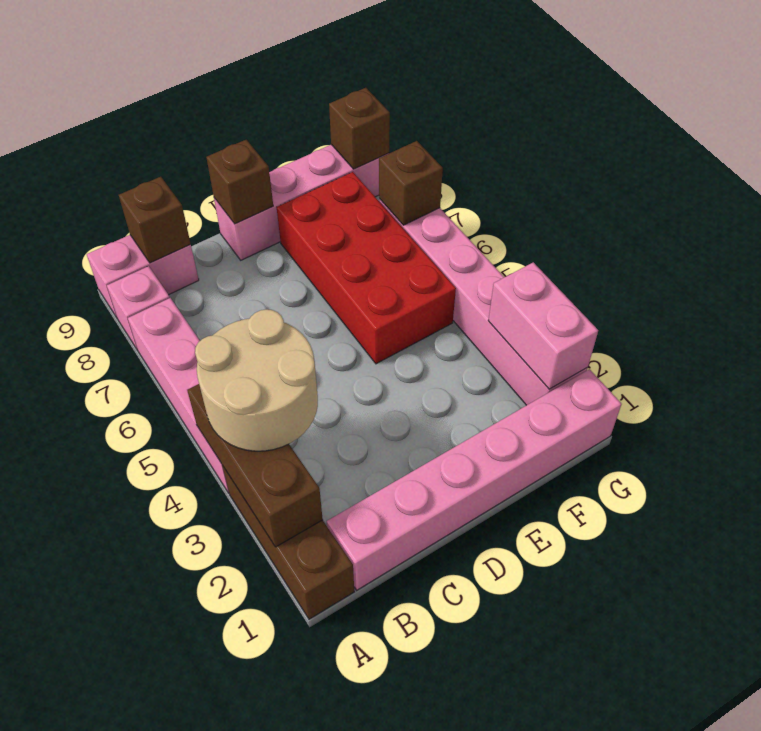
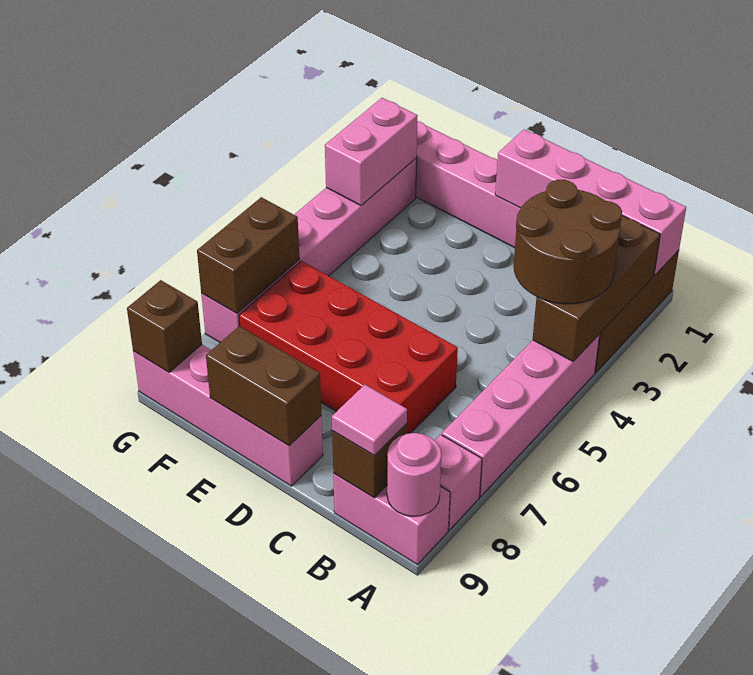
none -> pink brick A1:D1 level 2
tan round brick A3:B4 level 3 -> brown round brick A3:B4 level 3
none -> pink round brick A9 level 2
none -> pink tile B9 level 3
brown brick D9 level 2 -> brown brick D9:E9 level 2
red brick E5:F8 level 1 -> red brick C6:F7 level 1
brown brick G7 level 2 -> brown brick G6:G7 level 2

